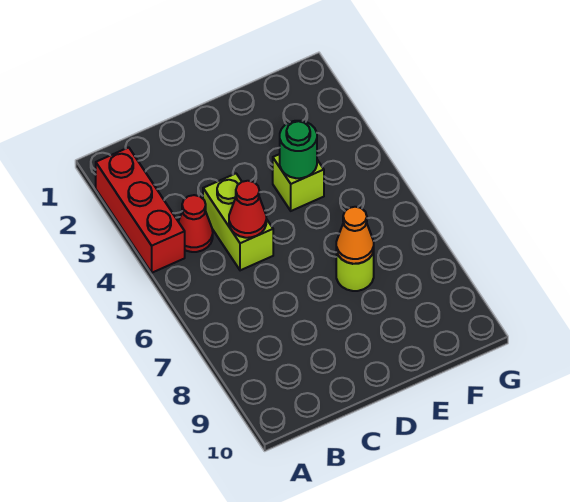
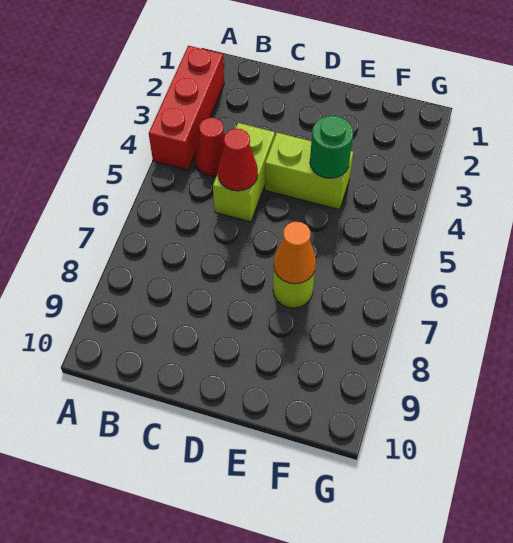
lime brick E4 level 1 -> lime brick D4:E4 level 1

